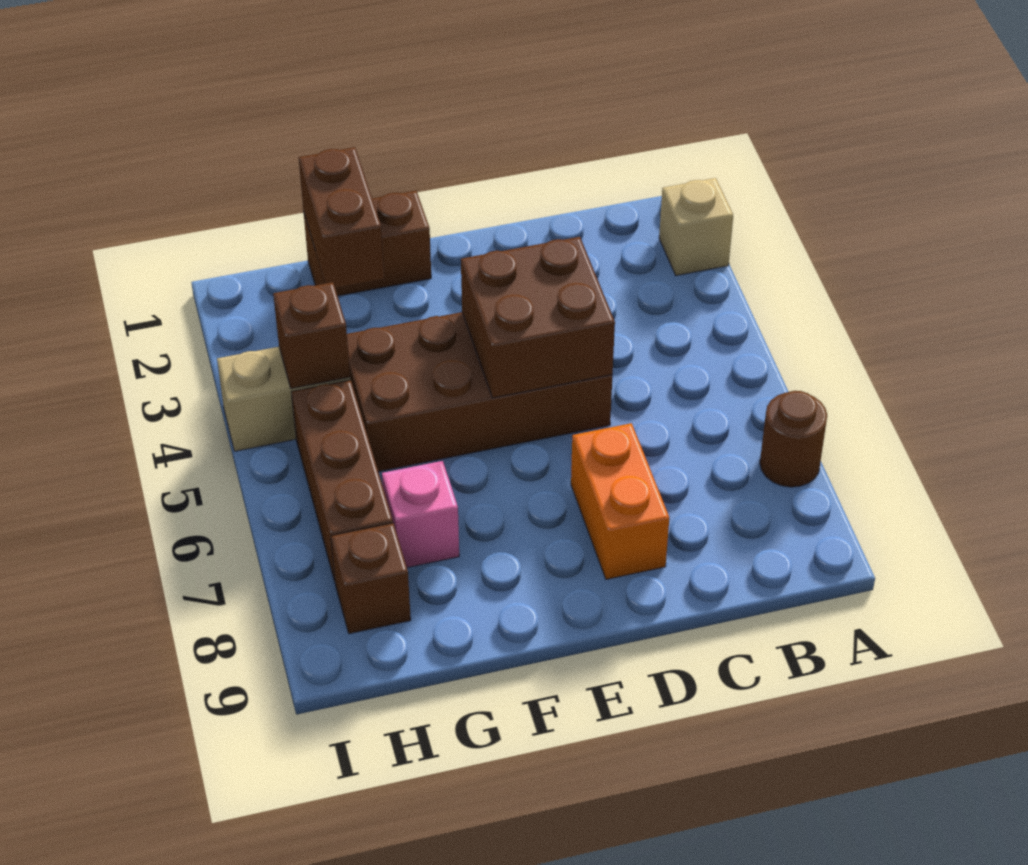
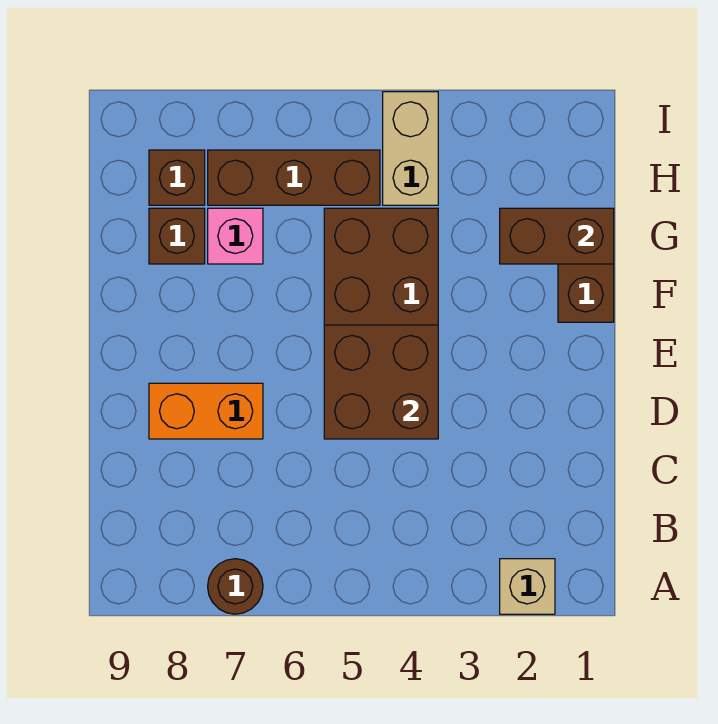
brown brick H4 level 2 -> brown brick G8 level 1

